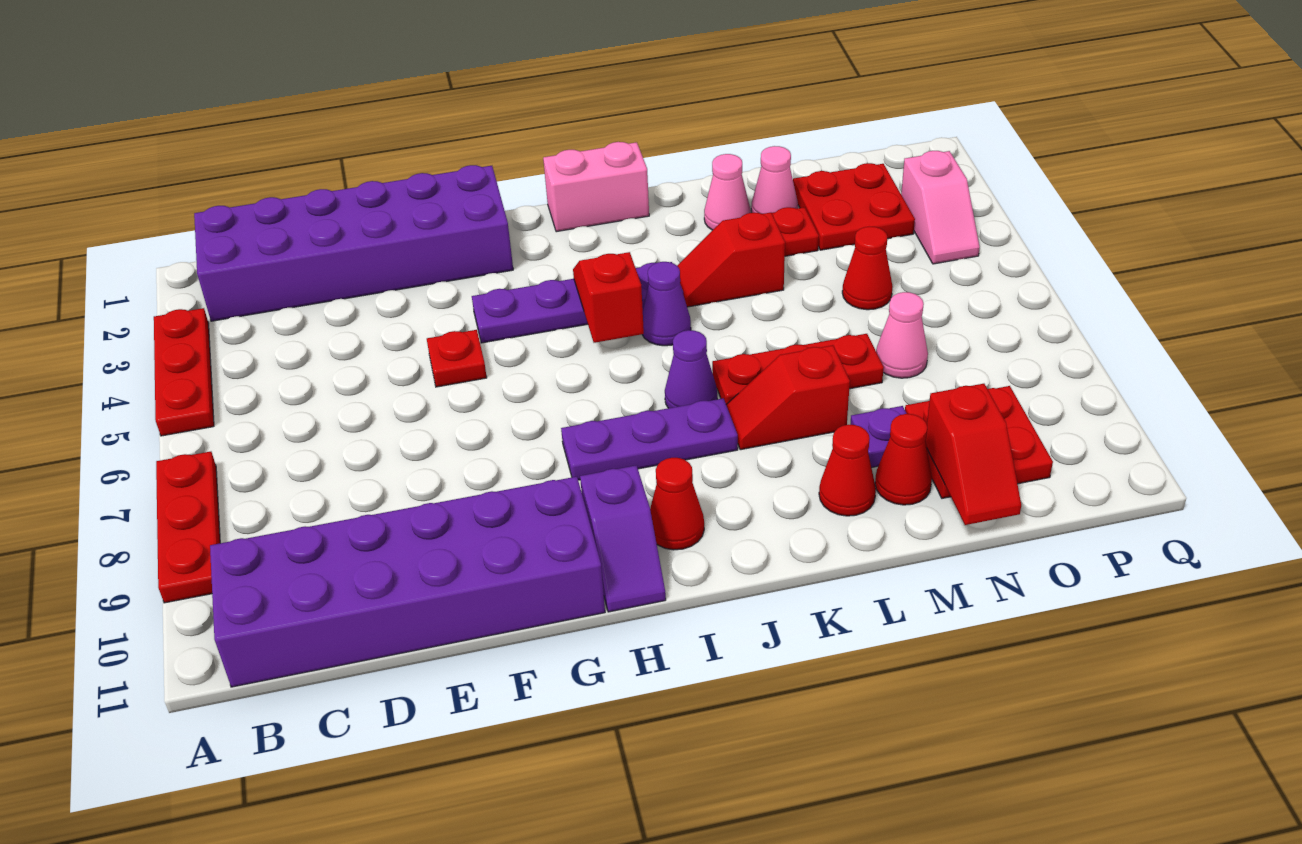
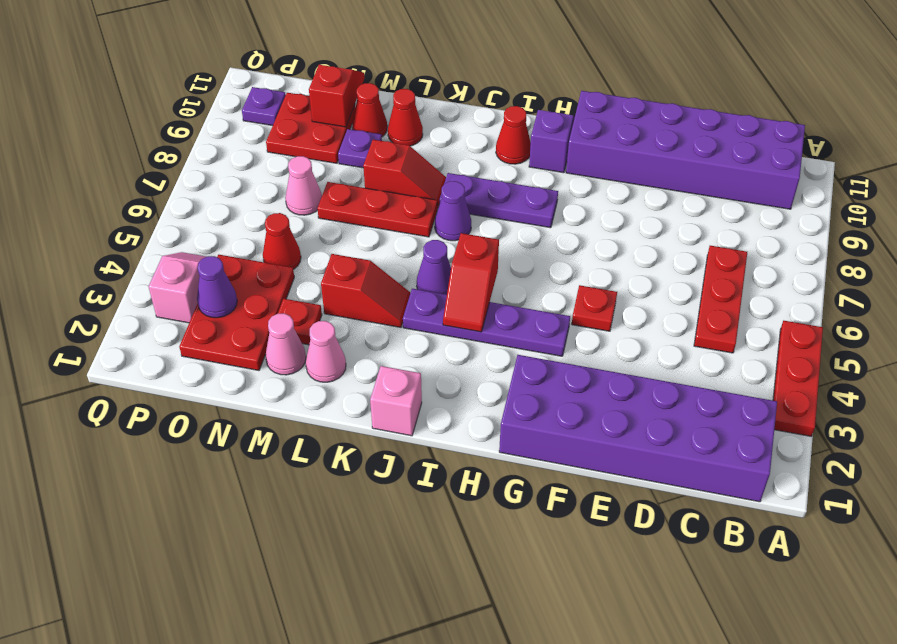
red plate A7:A9 level 1 -> red plate C5:C7 level 1
pink brick I1:J1 level 1 -> pink brick J1 level 1
red plate N2:O3 level 1 -> red plate N2:O4 level 1
none -> purple cone O3 level 2
none -> purple plate P10 level 1

